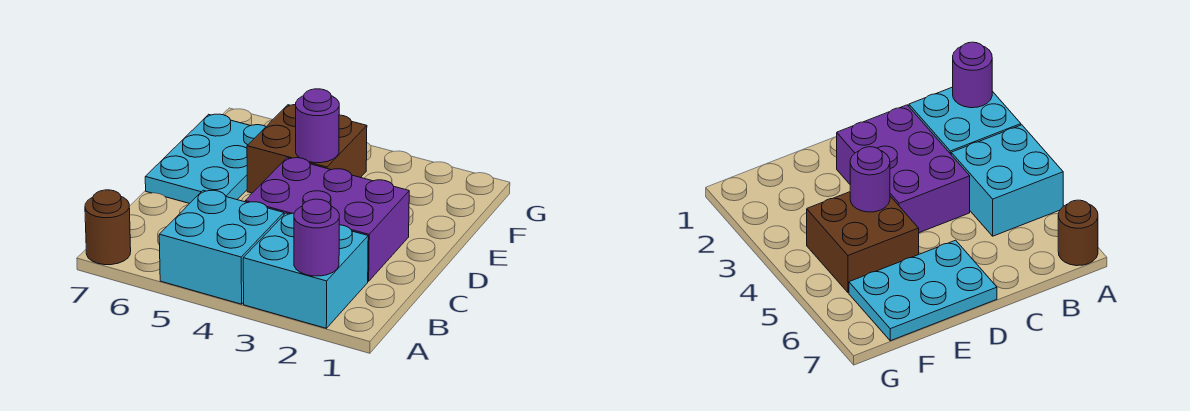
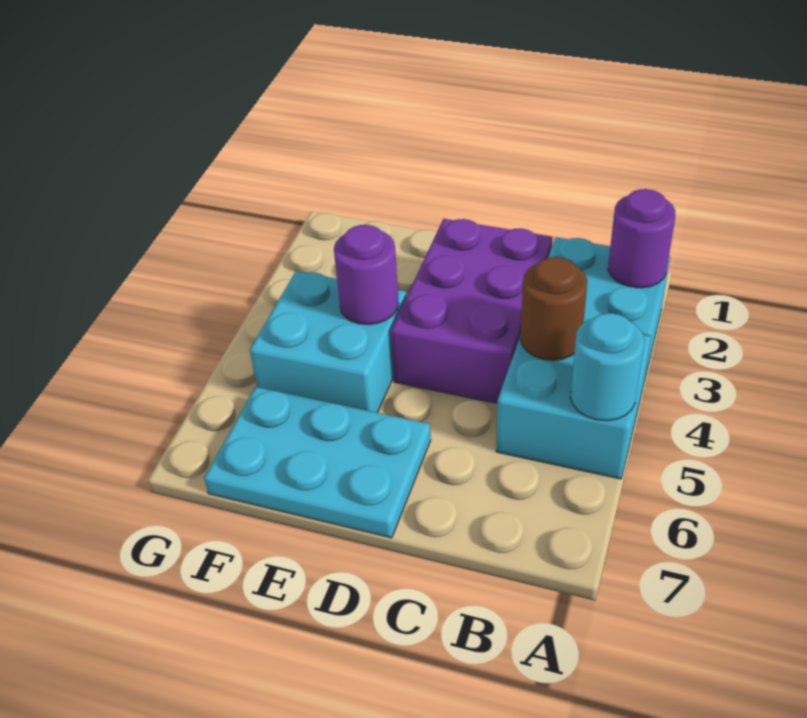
none -> cyan round brick A5 level 2
brown round brick A7 level 1 -> brown round brick B4 level 2
brown brick E4:F5 level 1 -> cyan brick E4:F5 level 1

